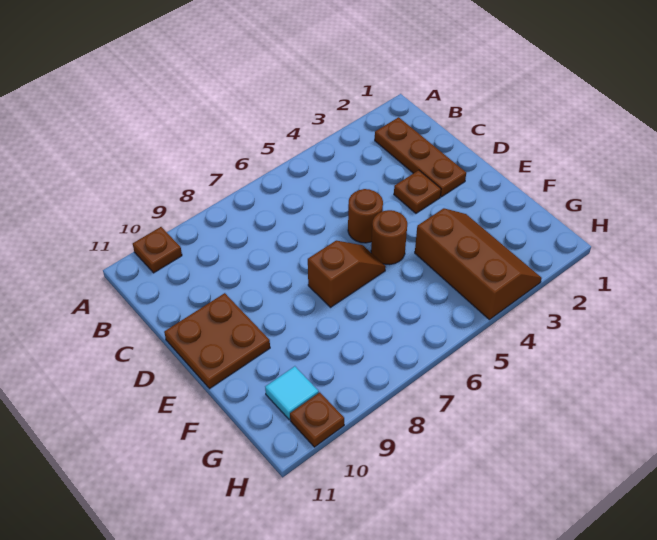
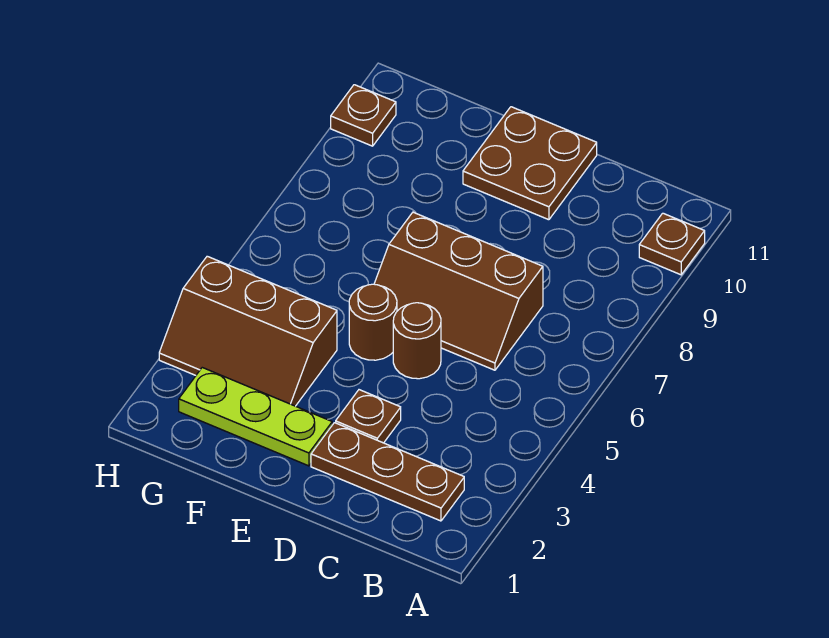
none -> lime plate E2:G2 level 1
brown slope E6:E7 level 1 top 7 -> brown slope C6:E7 level 1 top 7
cyan tile G10 level 1 -> none

